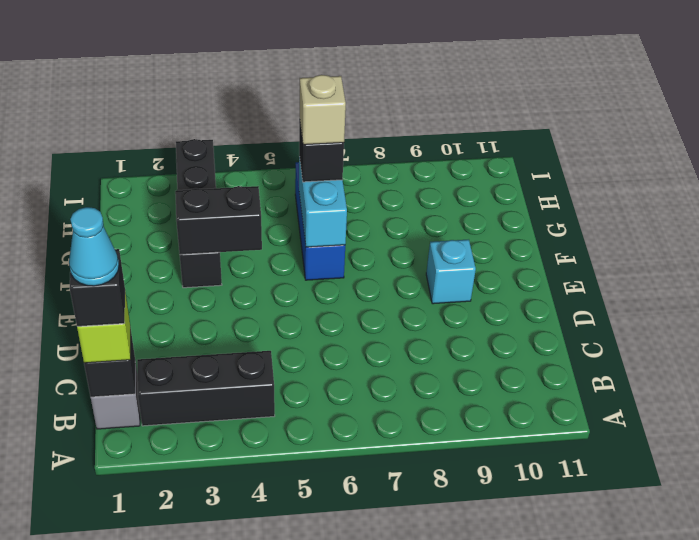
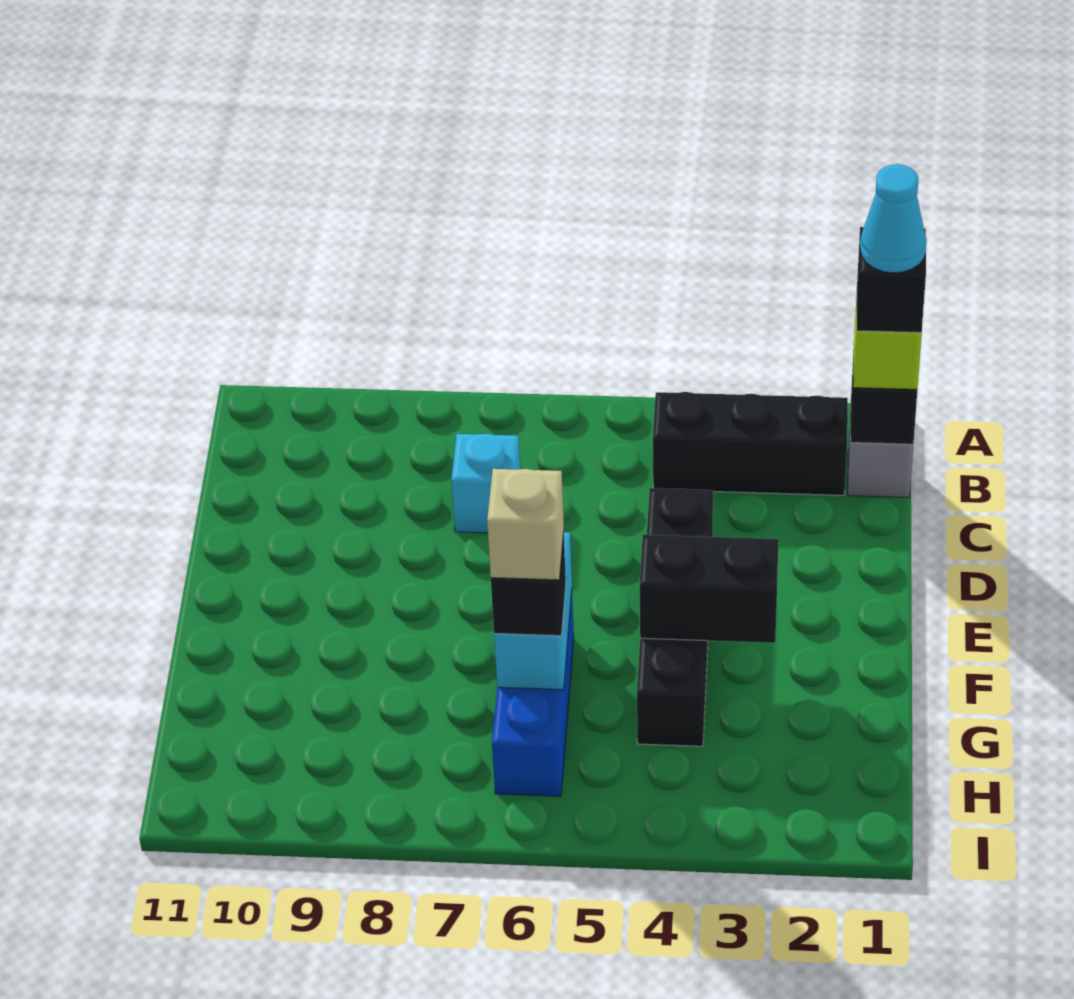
cyan brick E9 level 1 -> cyan brick C7 level 1
black brick F3:I3 level 1 -> black brick D4:G4 level 1

